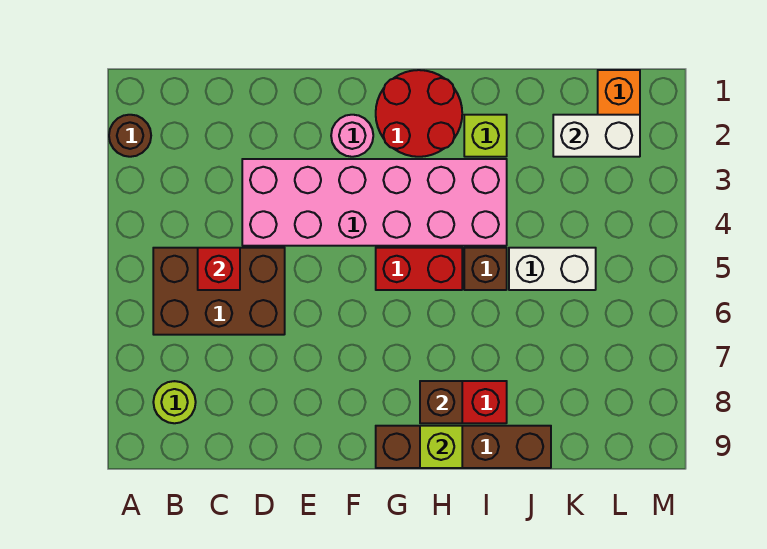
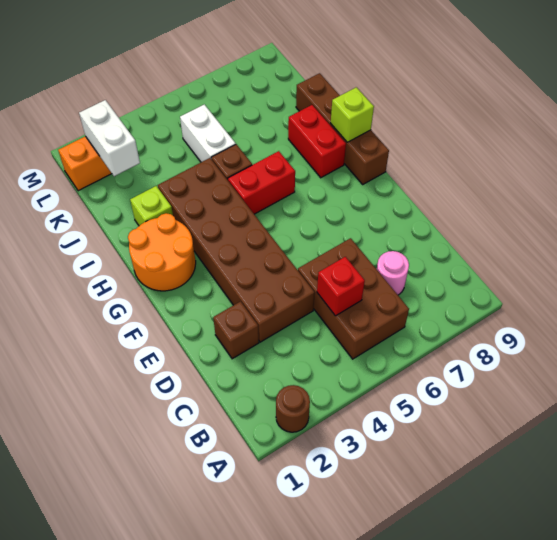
lime round brick B8 level 1 -> none
pink brick D3:I4 level 1 -> brown brick D3:I4 level 1
pink round brick F2 level 1 -> pink round brick C7 level 1
red round brick G1:H2 level 1 -> orange round brick G1:H2 level 1
red brick G5:H5 level 1 -> red brick H5:H6 level 1
brown brick H8 level 2 -> brown brick D2 level 1

